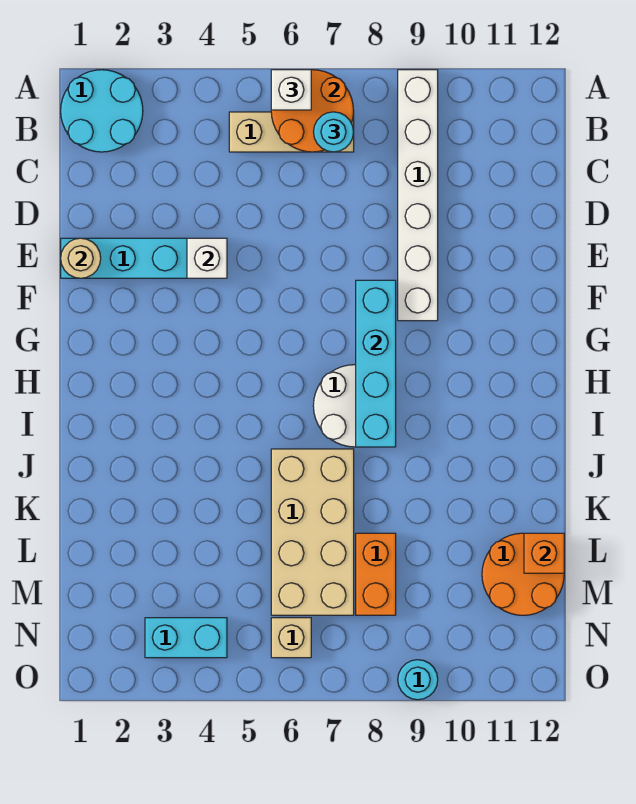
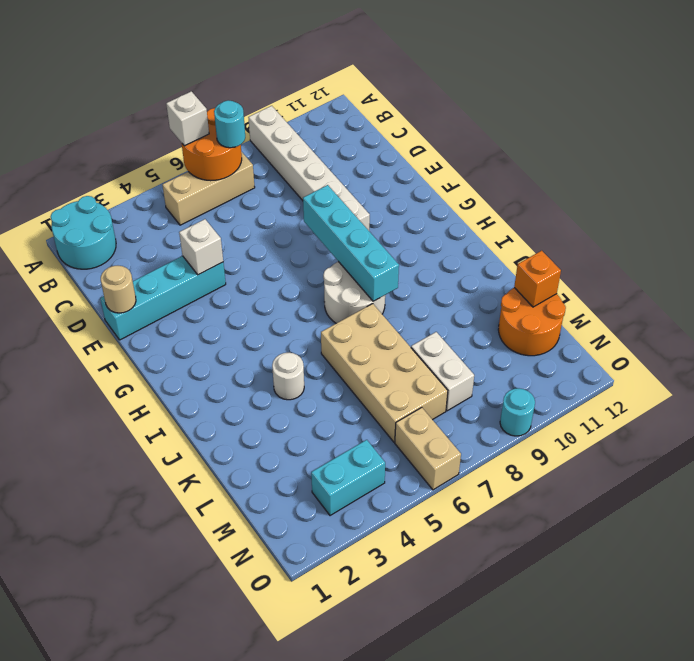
none -> white round brick J4 level 1
orange brick L8:M8 level 1 -> white brick L8:M8 level 1
tan brick N6 level 1 -> tan brick N6:O6 level 1

